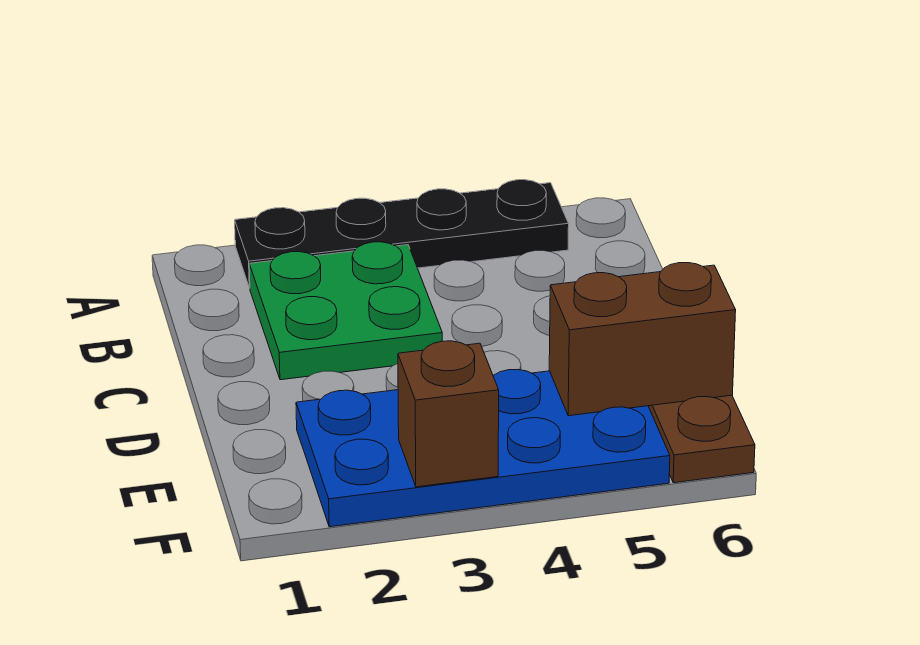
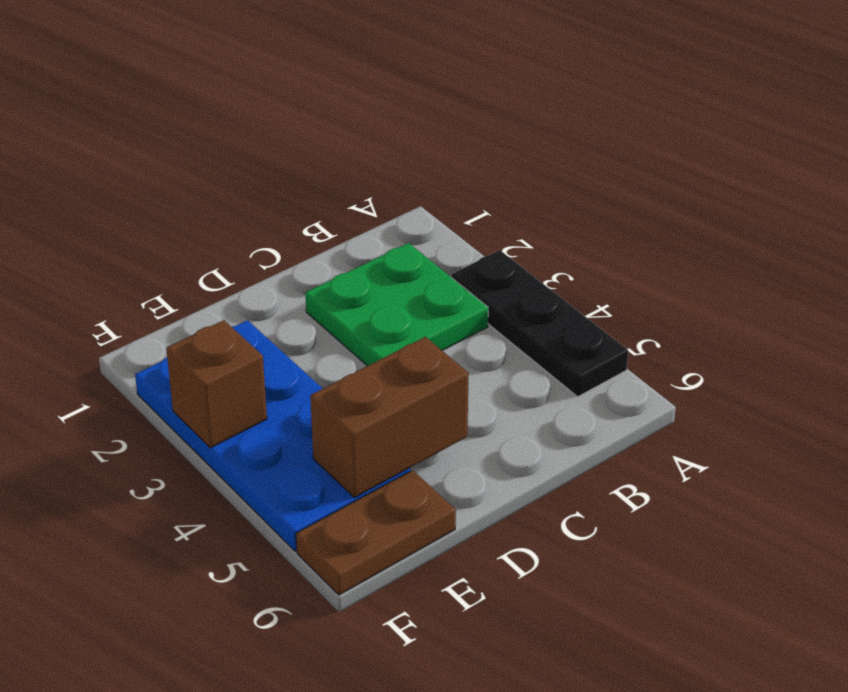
black plate A2:A5 level 1 -> black plate A3:A5 level 1
brown brick E5:E6 level 2 -> brown brick D5:E5 level 2

